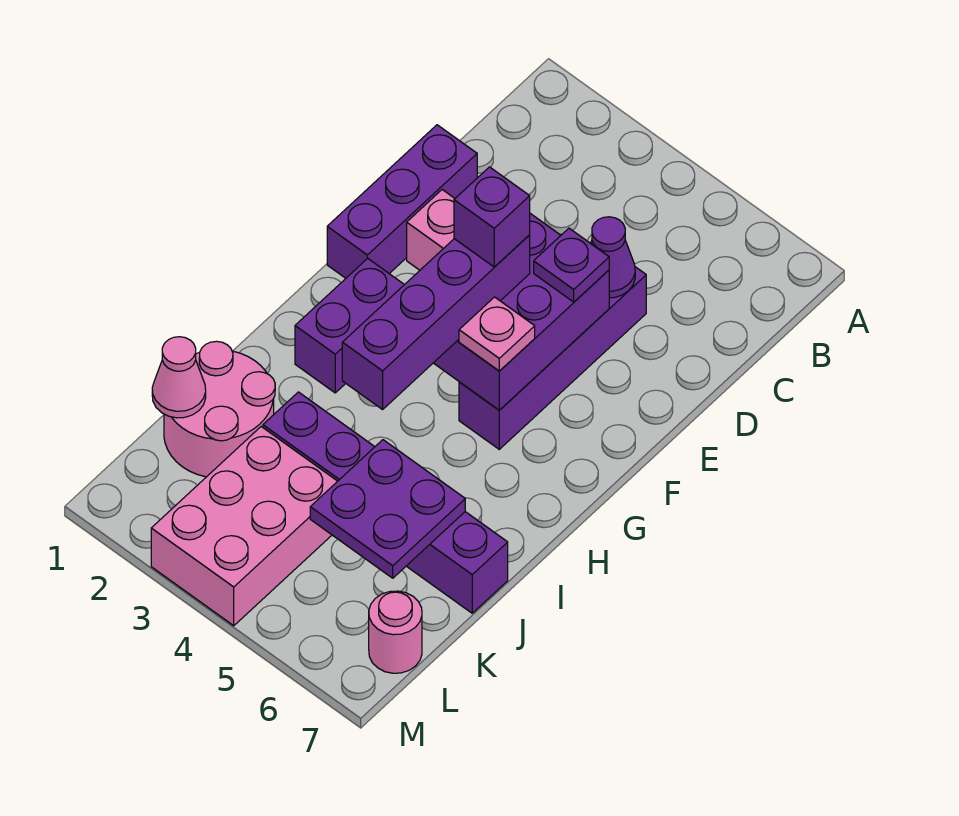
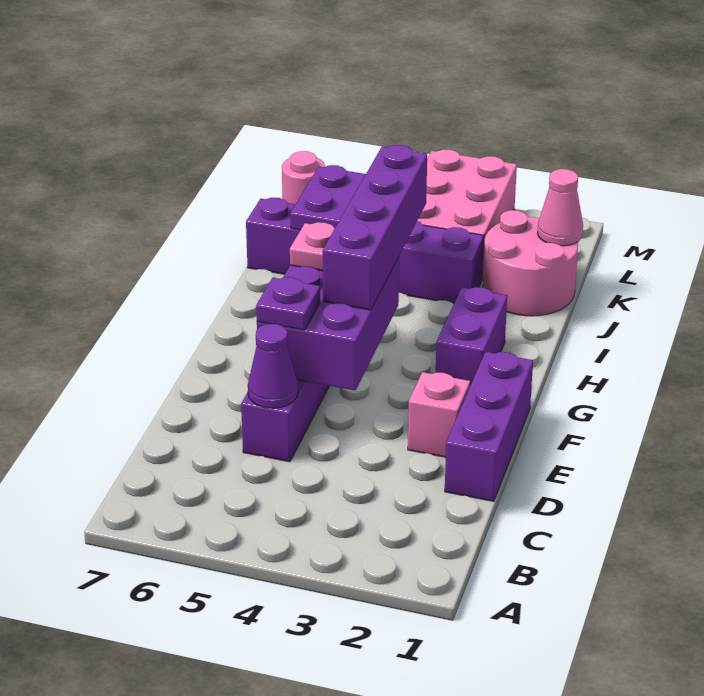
purple brick F4 level 4 -> none

